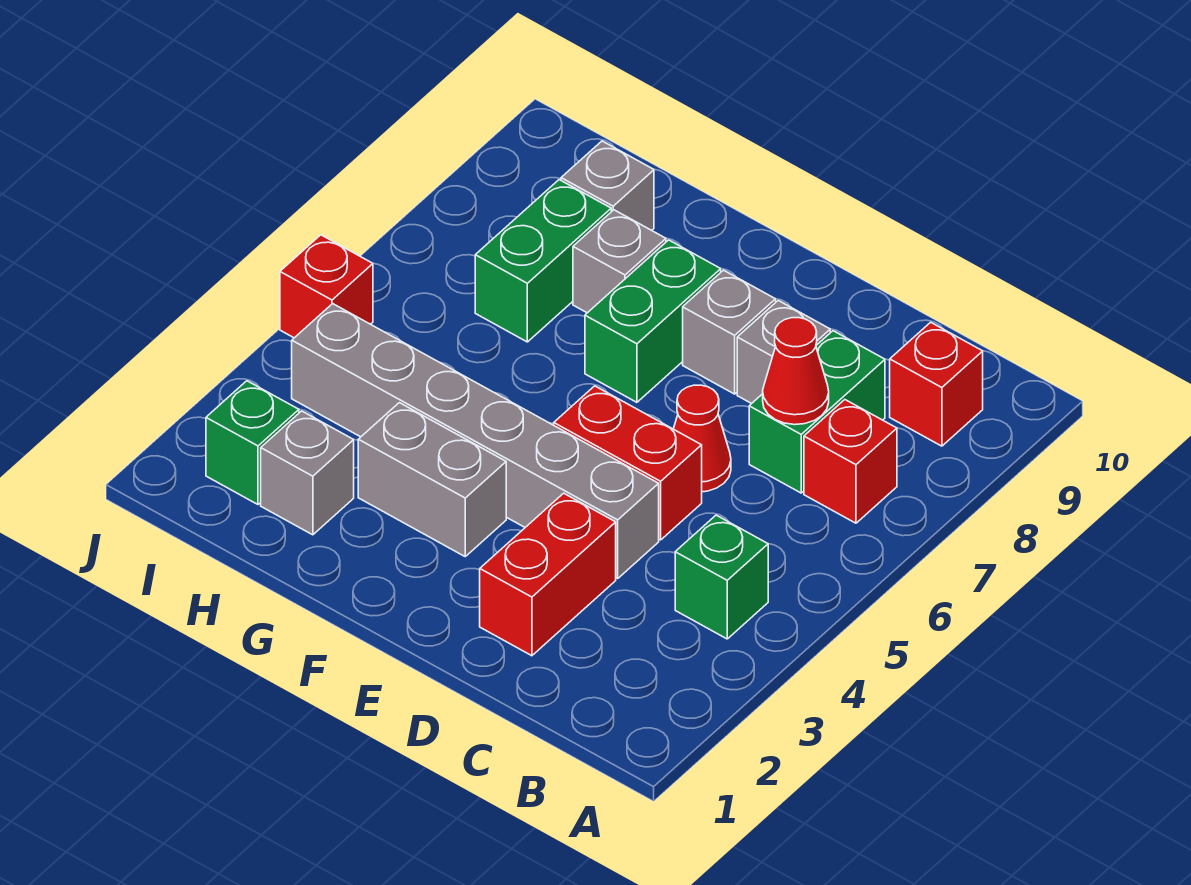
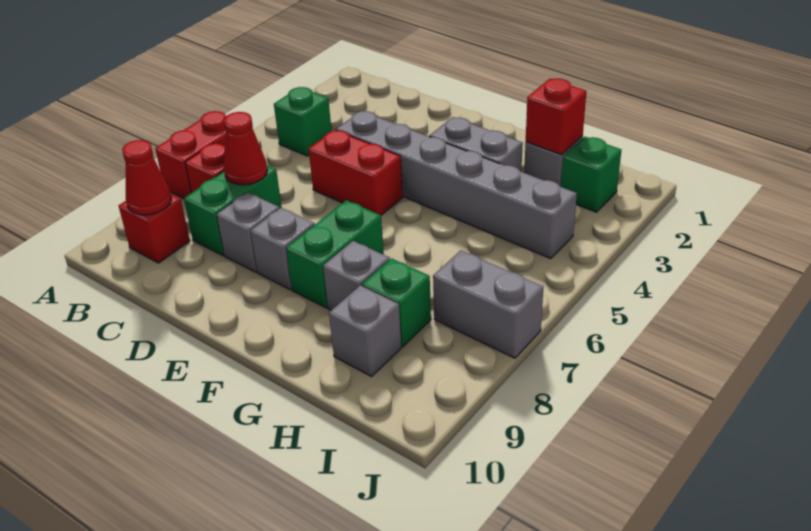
red brick D2:D3 level 1 -> red brick A6:A7 level 1
red cone D6 level 1 -> red cone B9 level 2
green brick H7:H8 level 1 -> green brick H8 level 1
none -> grey brick I7:J7 level 1
red brick J5 level 1 -> red brick H2 level 2

